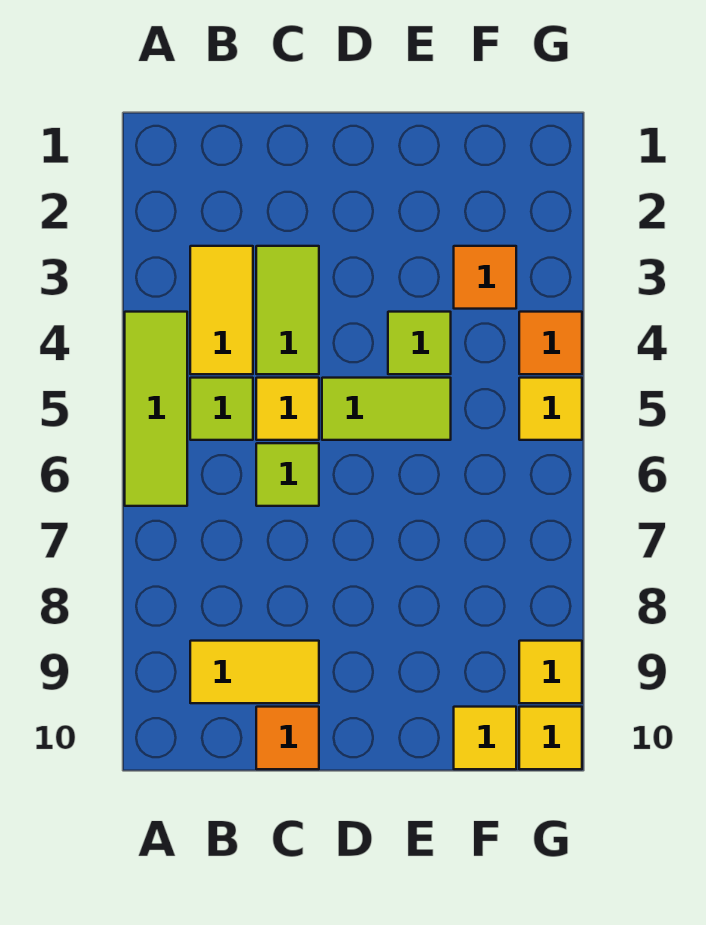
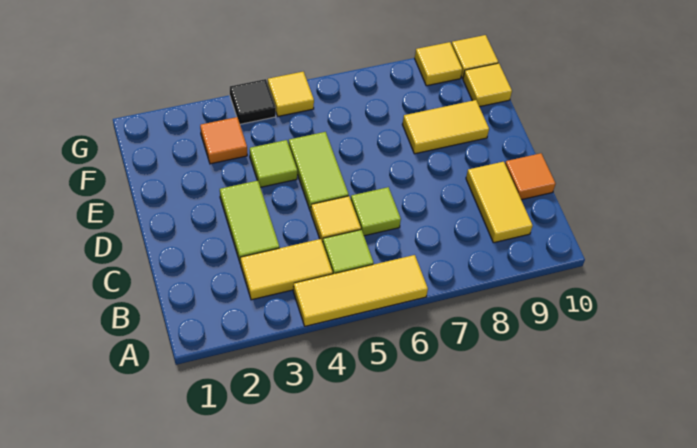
lime tile A4:A6 level 1 -> yellow tile A4:A6 level 1
lime tile C3:C4 level 1 -> lime tile C3:D3 level 1
none -> yellow tile E8:E9 level 1
orange tile G4 level 1 -> black tile G4 level 1

